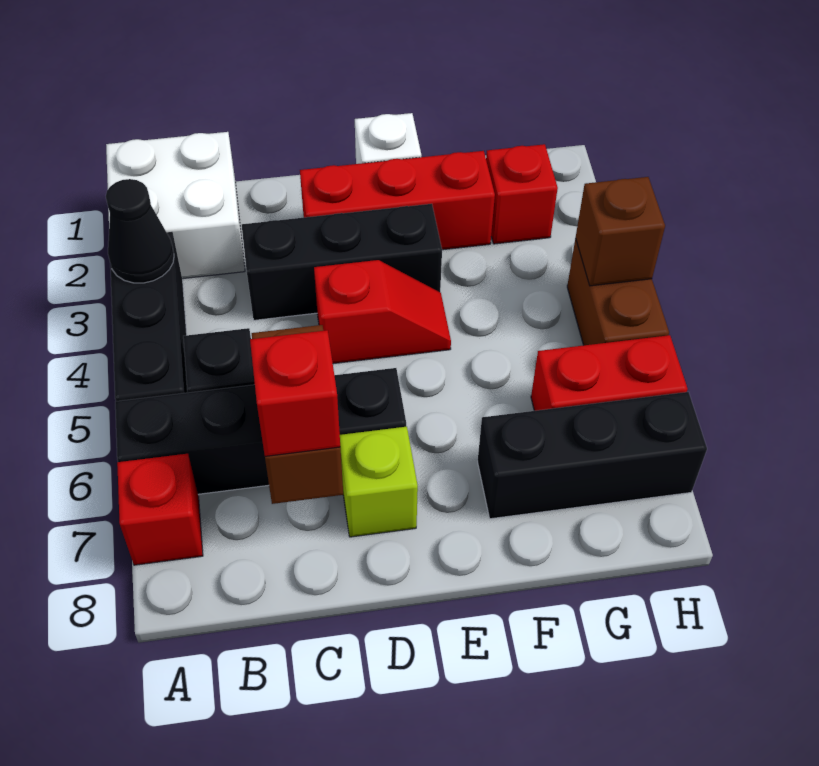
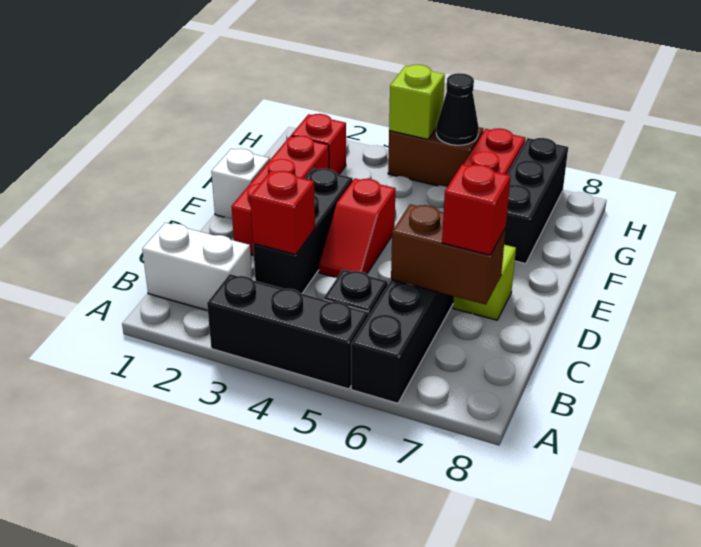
white brick A1:B2 level 1 -> white brick B1:B2 level 1
black cone A3 level 2 -> black cone H5 level 2
red brick A7 level 1 -> red brick C3 level 2
red slope D4:E4 level 1 top D -> red slope D4:E4 level 1 top E
brown brick H4 level 2 -> lime brick H4 level 2

